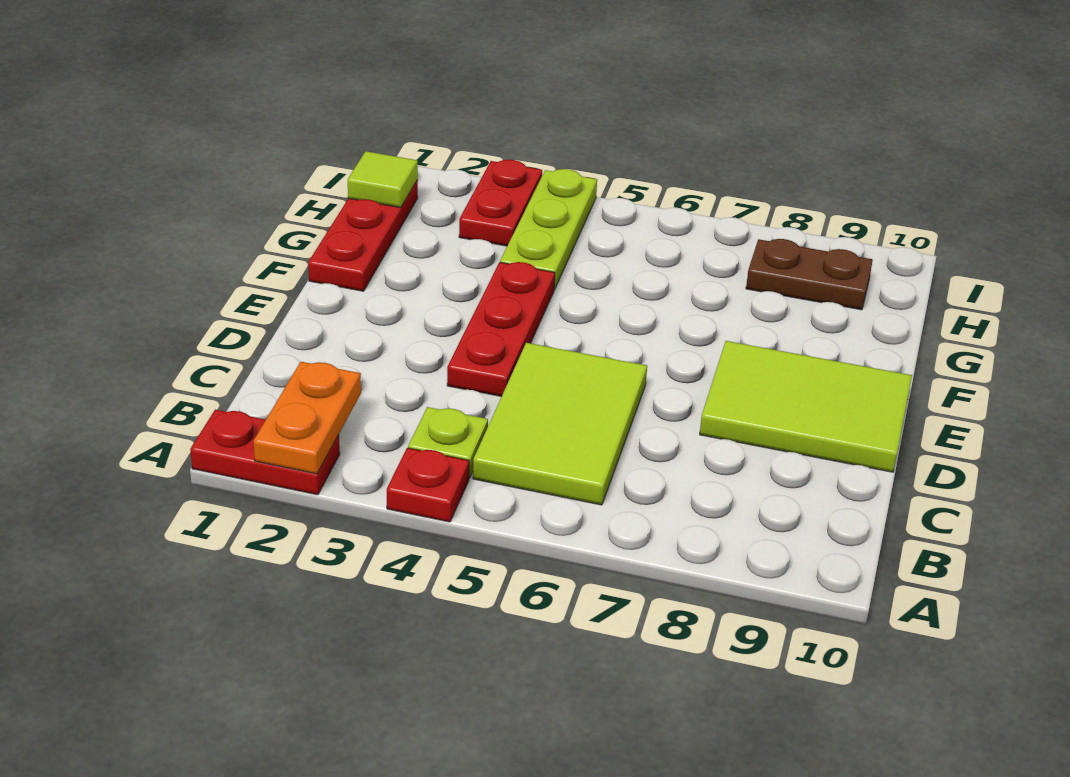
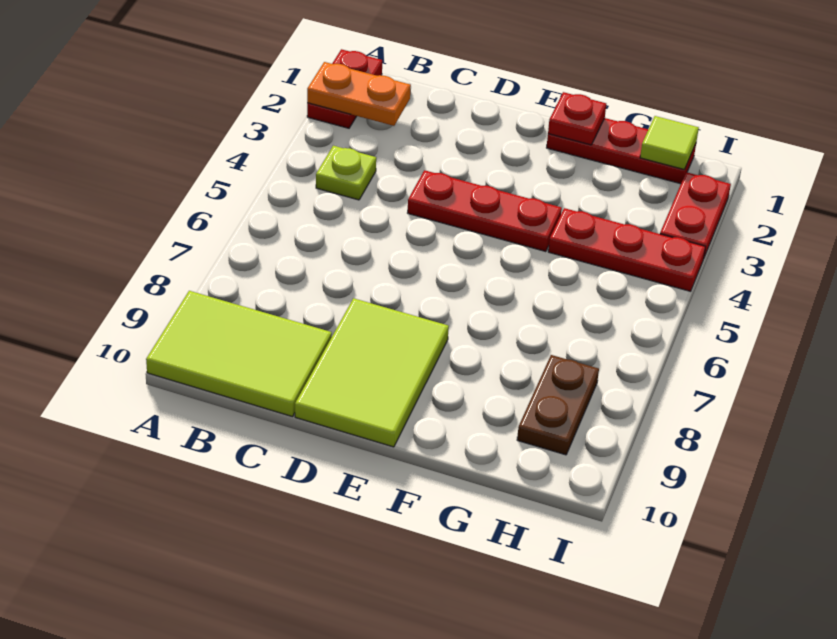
red plate A4 level 1 -> red plate F1 level 2
lime tile B5:D6 level 1 -> lime tile A9:C10 level 1
lime plate G4:I4 level 1 -> red plate G4:I4 level 1
red plate H3:I3 level 1 -> red plate I2:I3 level 1

